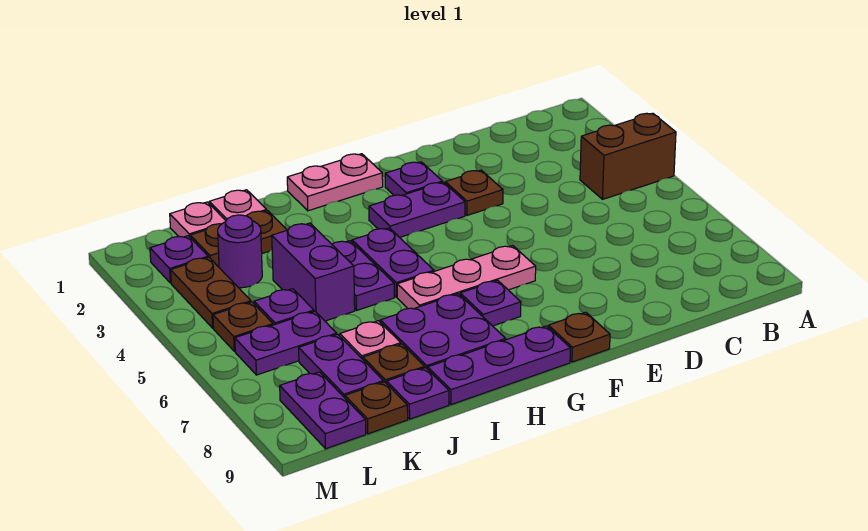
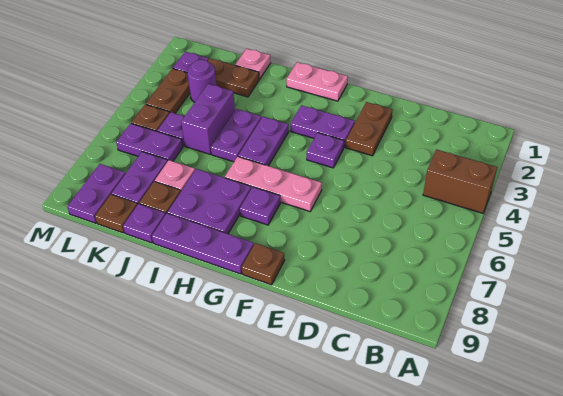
brown plate E3 level 1 -> brown plate E2:E3 level 1
purple plate F2 level 1 -> purple plate F4 level 1
pink plate K1 level 1 -> none

